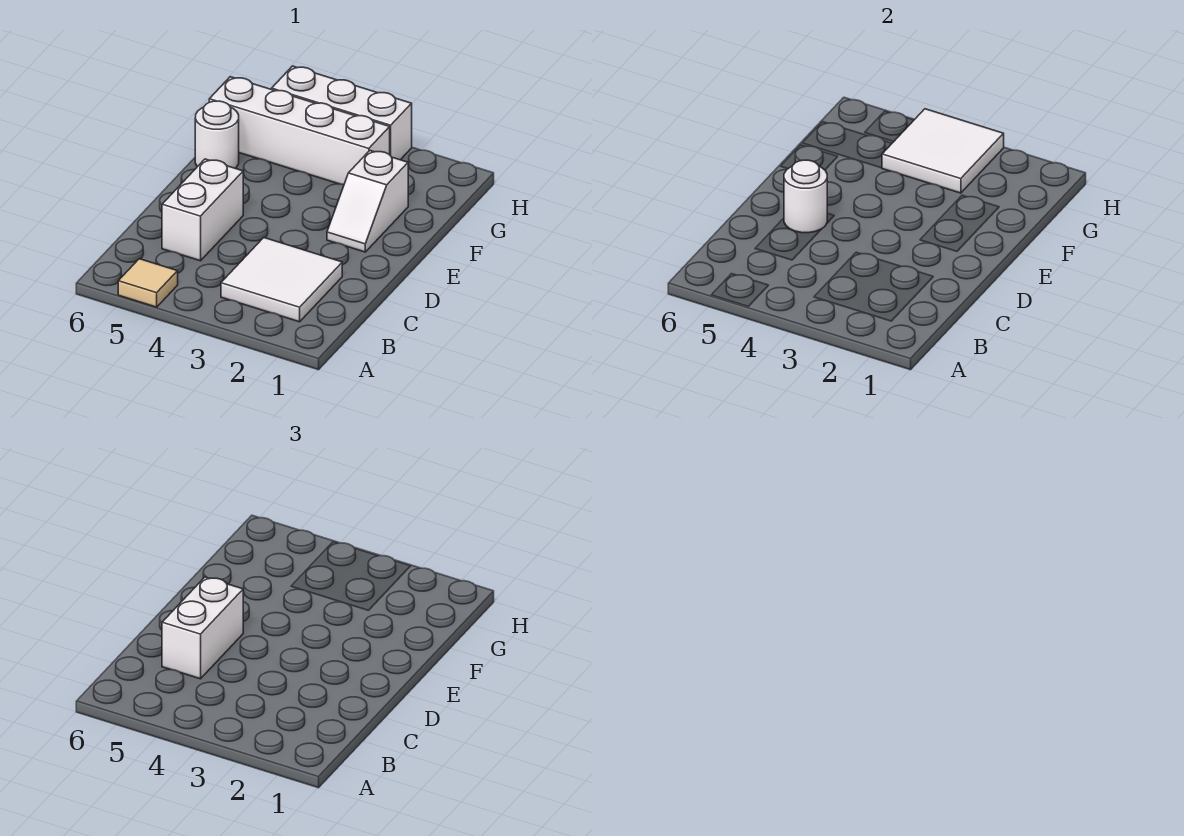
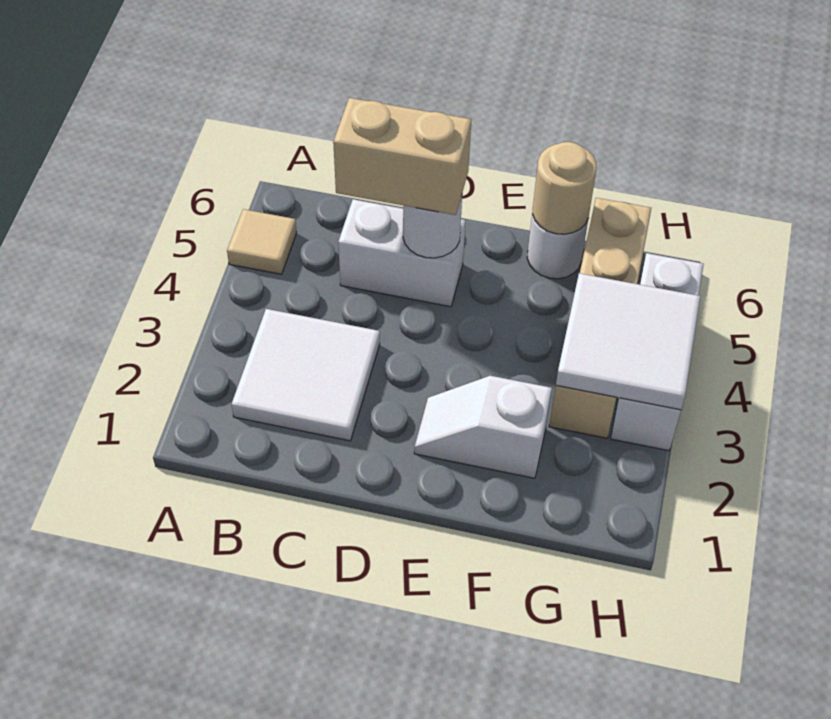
white brick C5:D5 level 3 -> tan brick C5:D5 level 3
none -> tan round brick F6 level 2
white brick G3:G6 level 1 -> tan brick G3:G6 level 1

